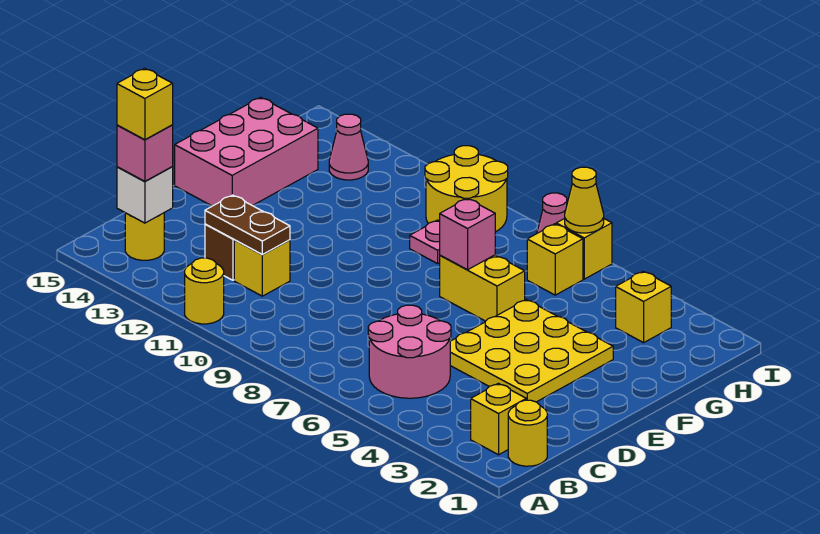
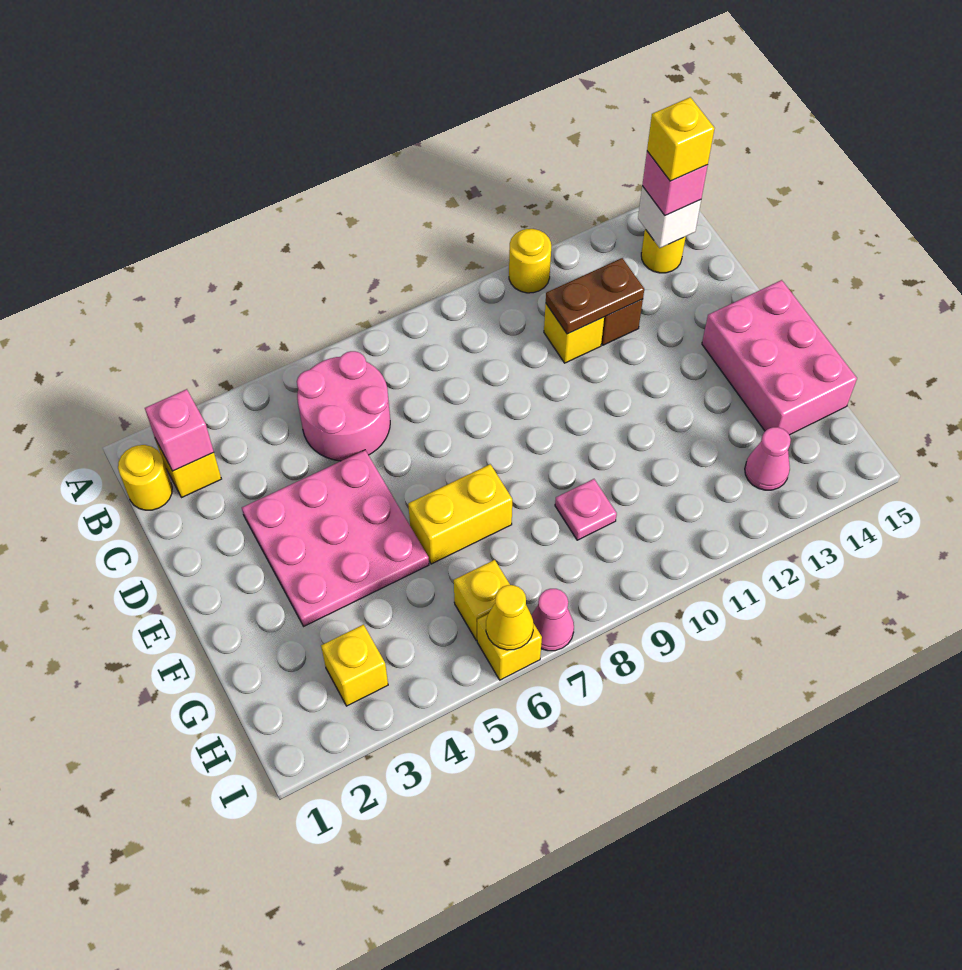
yellow plate D3:F5 level 1 -> pink plate D3:F5 level 1
pink brick F7 level 2 -> pink brick B2 level 2
yellow round brick H9:I10 level 1 -> none

